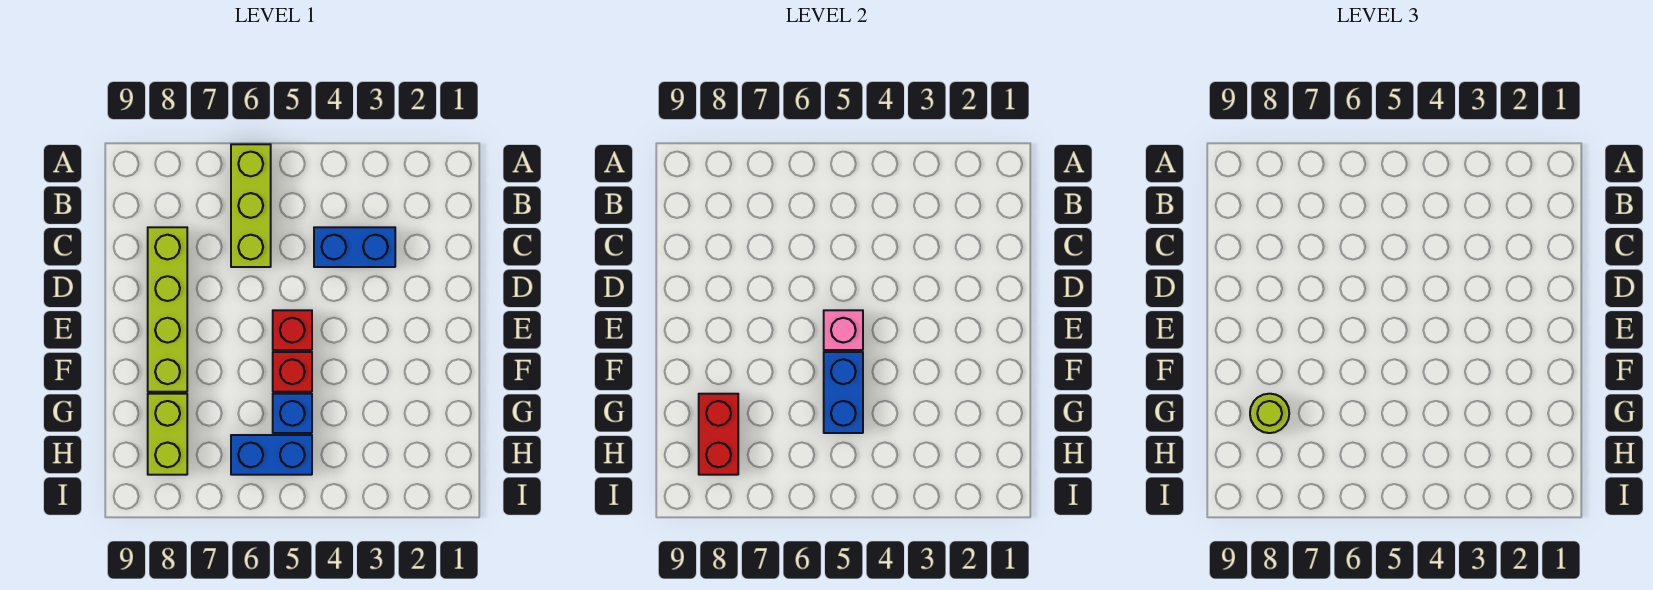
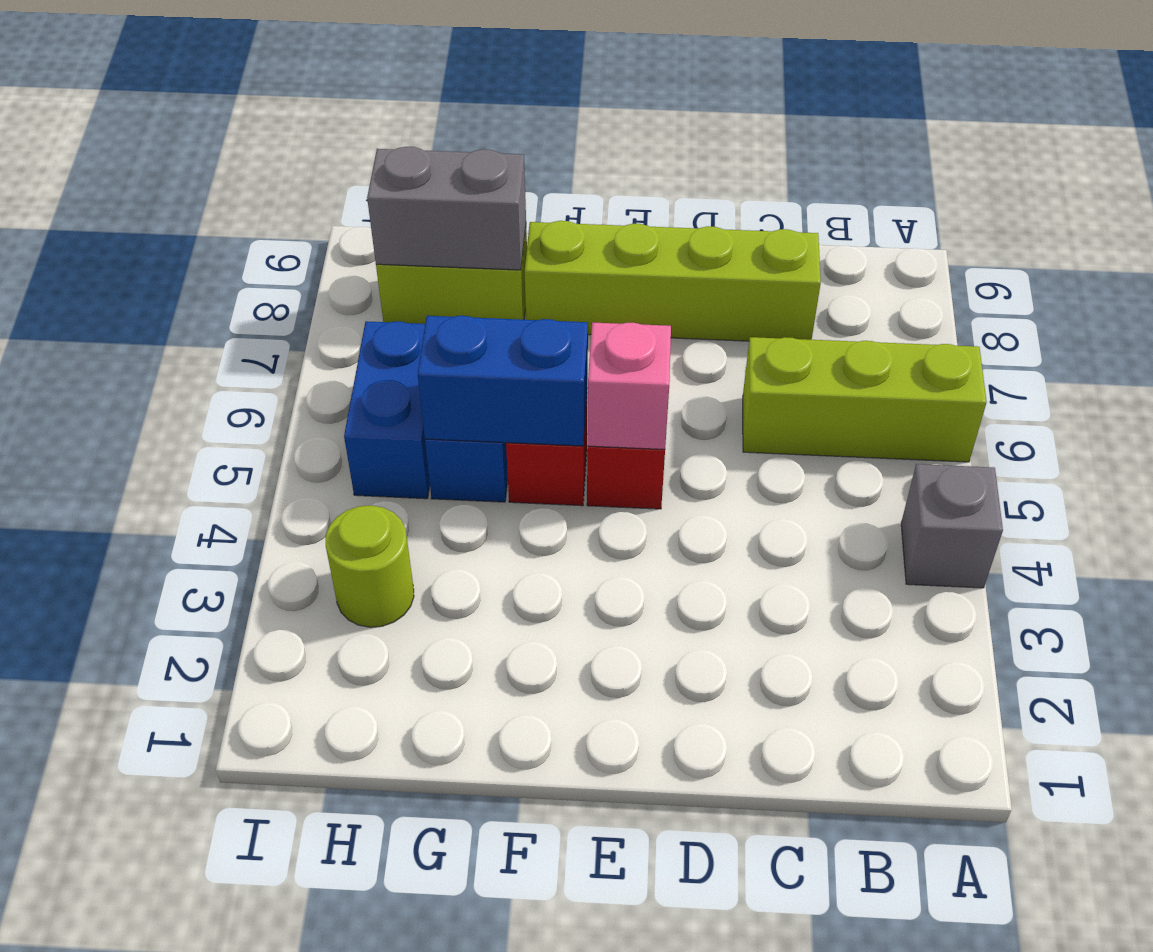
none -> grey brick A4 level 1
blue brick C3:C4 level 1 -> none
red brick G8:H8 level 2 -> grey brick G8:H8 level 2
lime round brick G8 level 3 -> lime round brick H3 level 1

